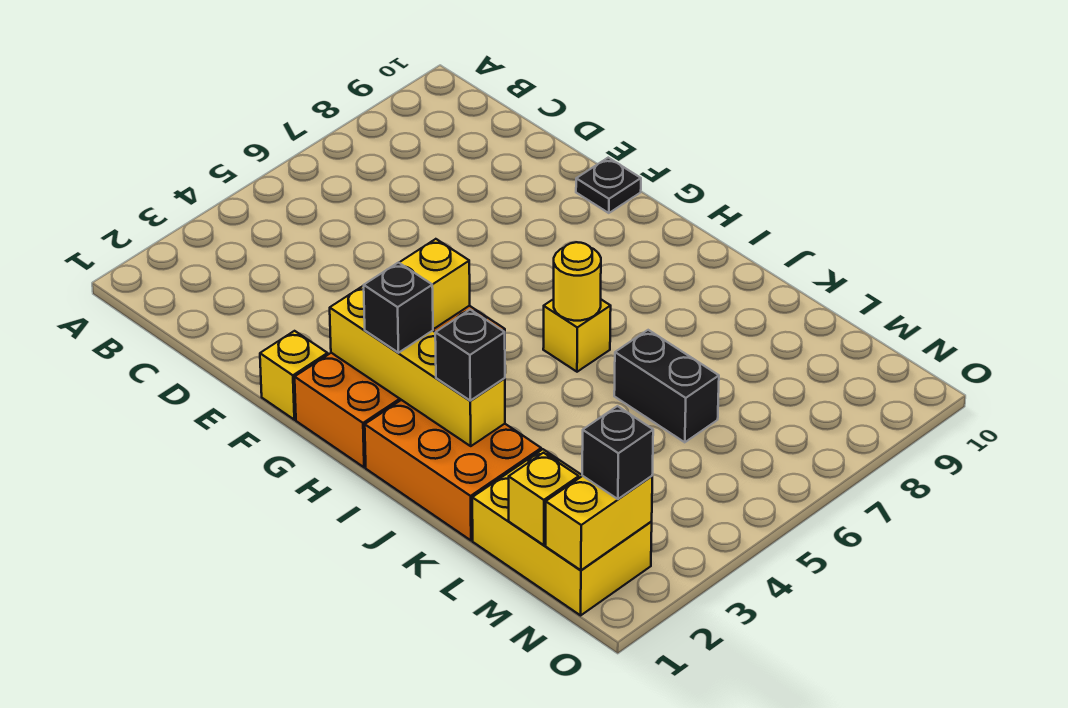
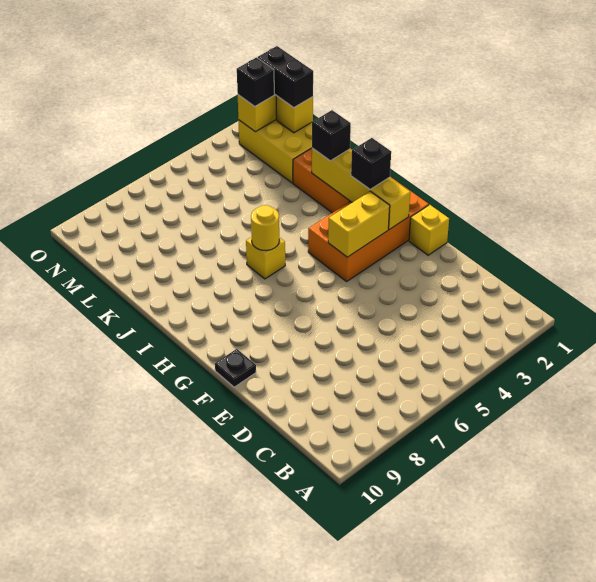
black brick K6:L6 level 1 -> black brick M1:N1 level 3

